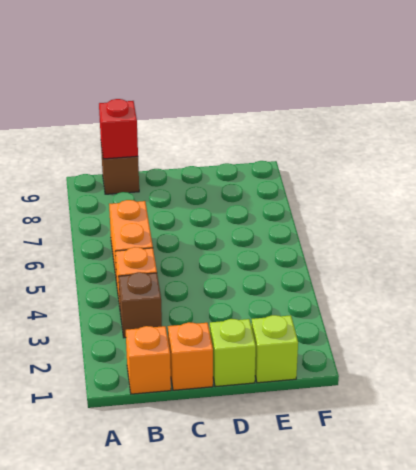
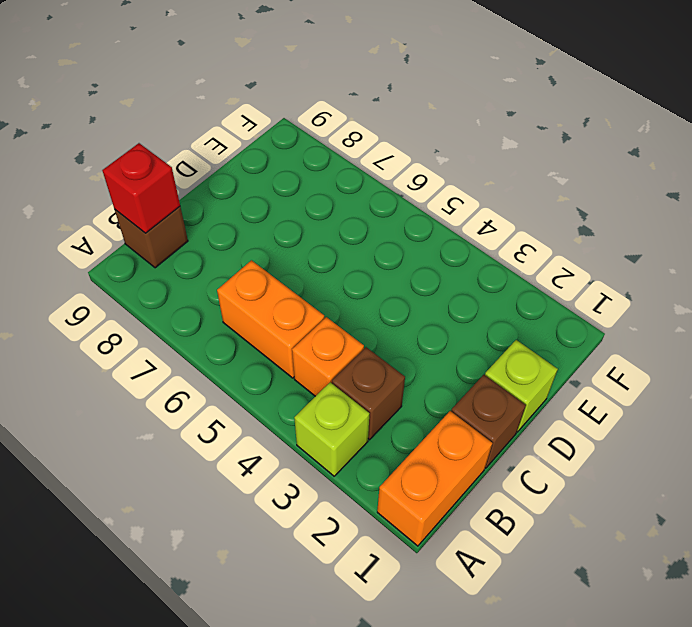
orange brick B1 level 1 -> orange brick A1:B1 level 1
orange brick C1 level 1 -> brown brick C1 level 1
lime brick E1 level 1 -> lime brick A3 level 1

